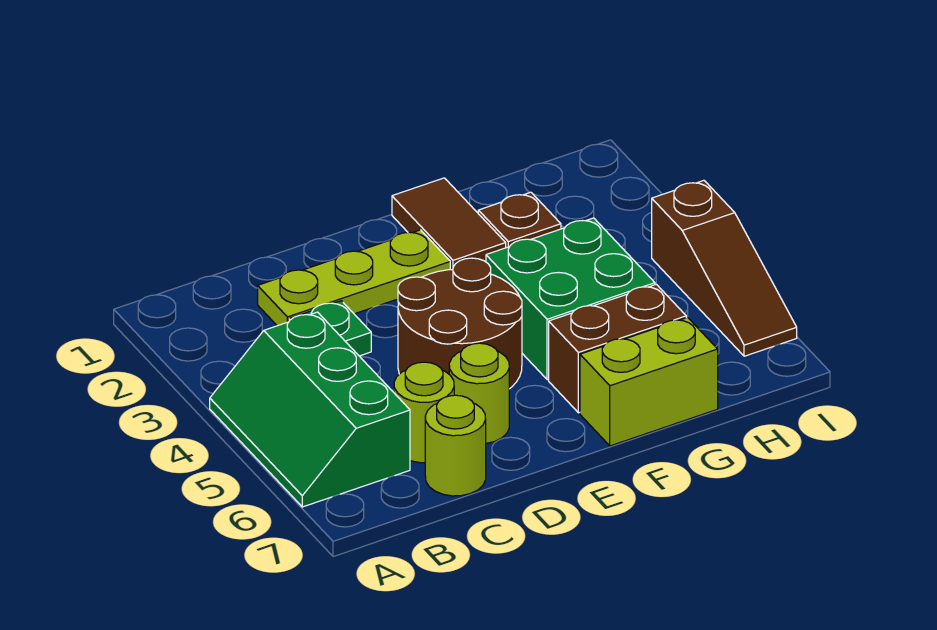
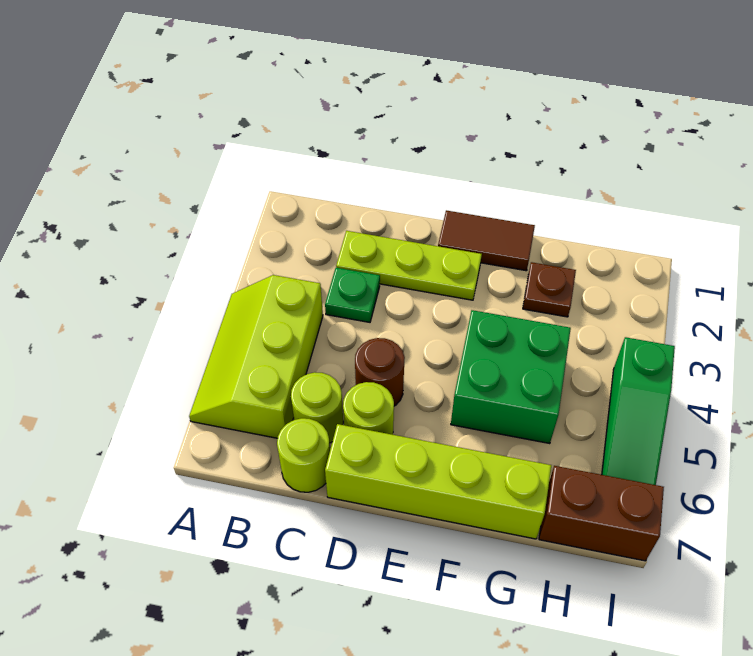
green slope A4:B6 level 1 top B -> lime slope A4:B6 level 1 top B
brown round brick D4:E5 level 1 -> brown round brick D5 level 1
brown tile F1:F2 level 1 -> brown tile E1:F1 level 1
brown brick F6:G6 level 1 -> brown brick H7:I7 level 1
lime brick F7:G7 level 1 -> lime brick D7:G7 level 1
brown slope I4:I6 level 1 top 4 -> green slope I4:I6 level 1 top 4

